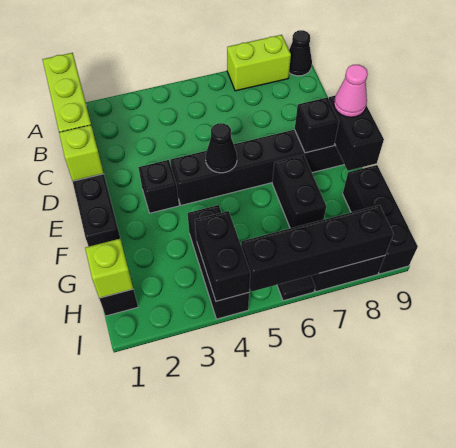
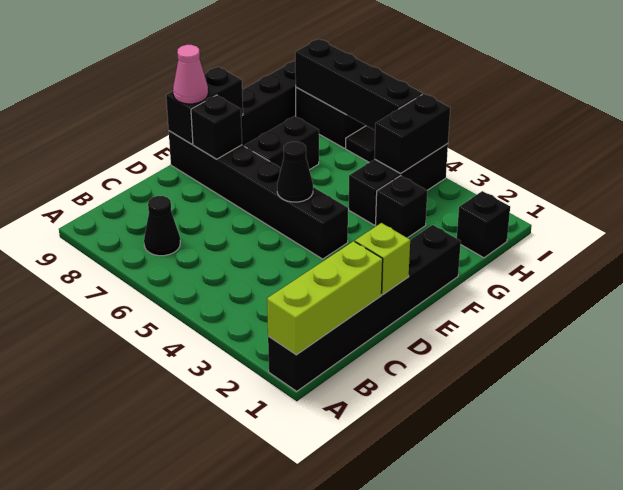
lime brick A7:A8 level 1 -> none
black cone A9 level 1 -> black cone B7 level 1
black brick E3 level 1 -> black brick G3 level 1
lime brick H1 level 2 -> none

